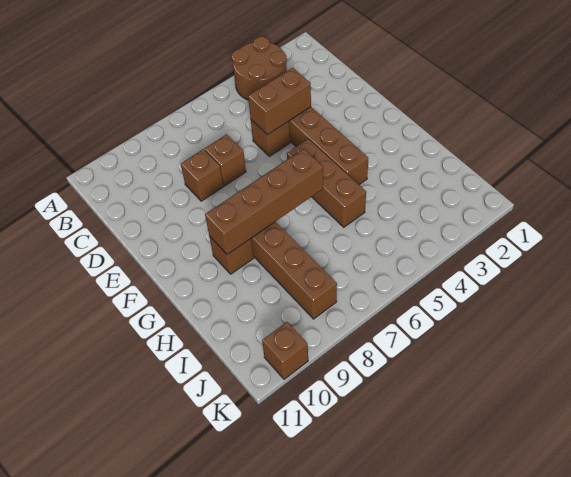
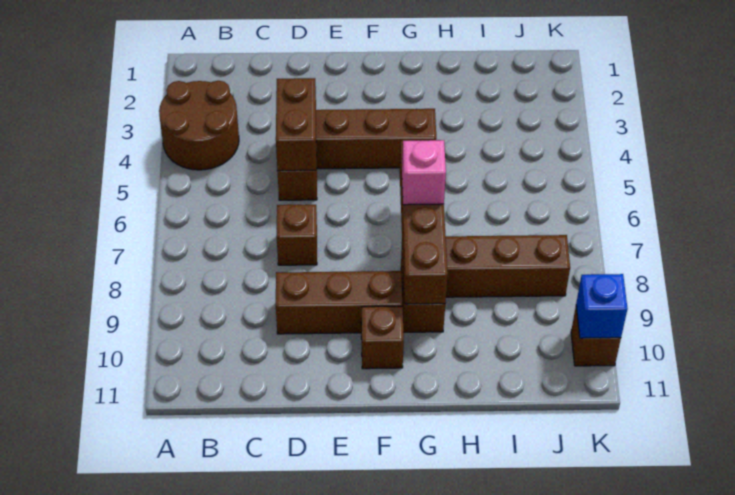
brown brick D8 level 1 -> brown brick F10 level 1
brown brick F5:H5 level 1 -> brown brick D9:F9 level 1
none -> pink brick G7 level 3
none -> blue brick K10 level 2

